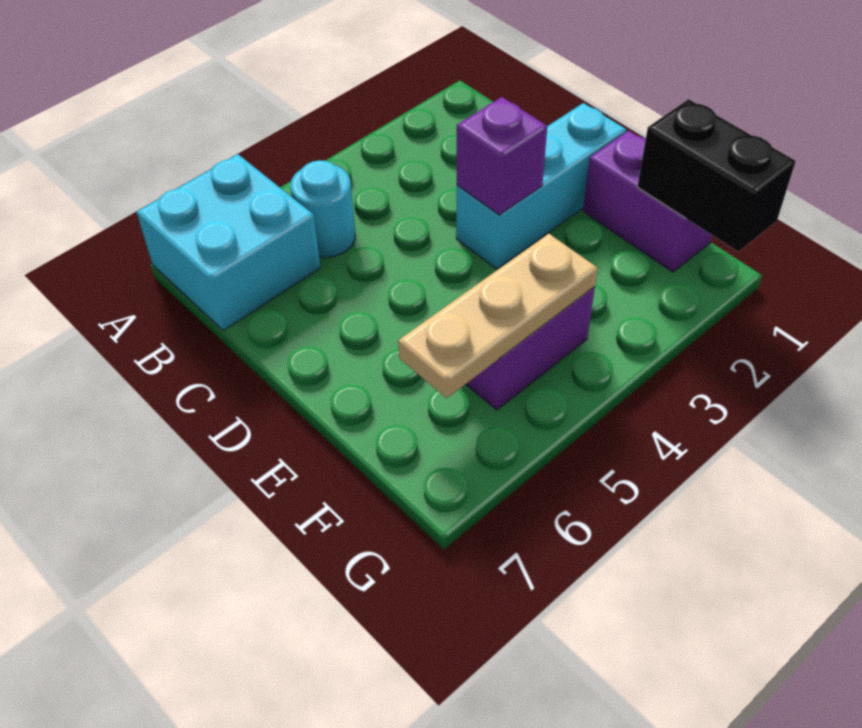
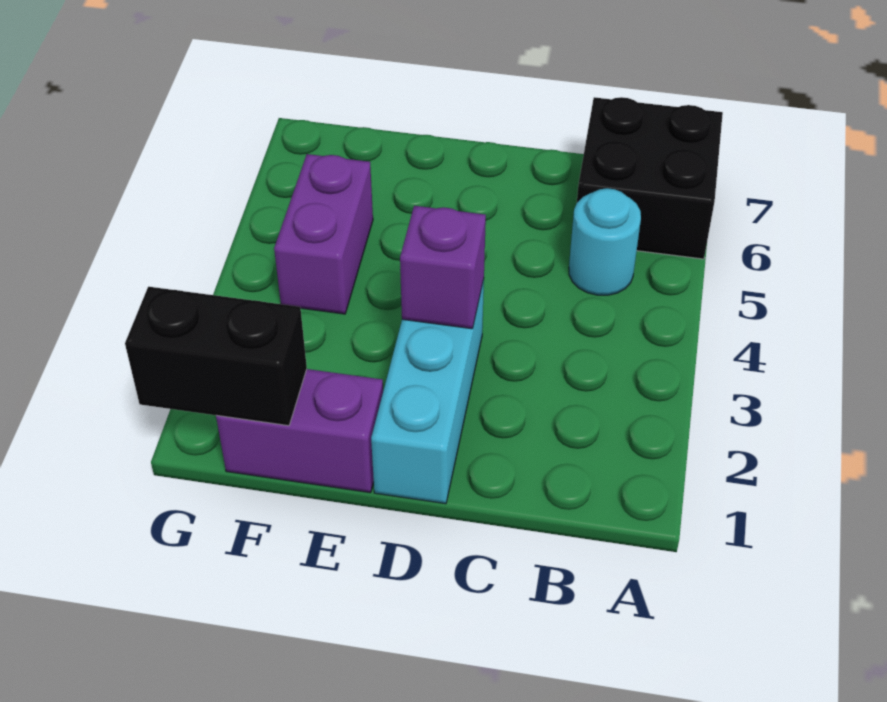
cyan brick A6:B7 level 1 -> black brick A6:B7 level 1
tan plate F4:F6 level 2 -> none

